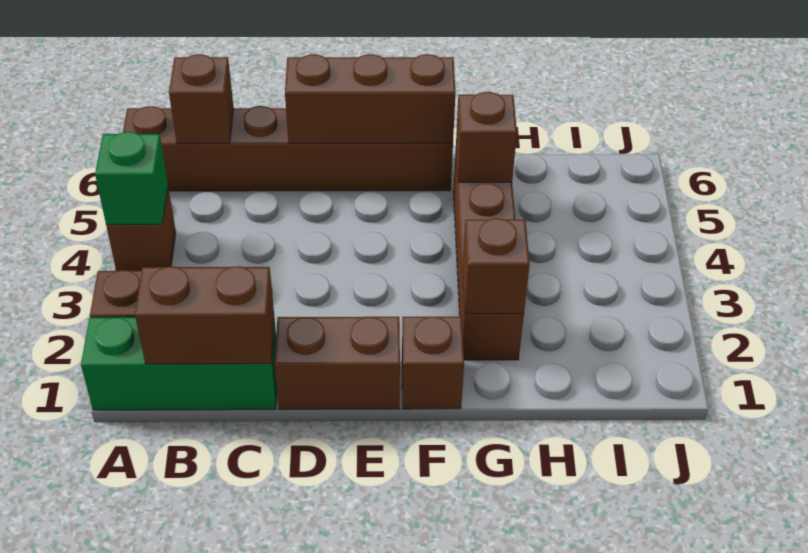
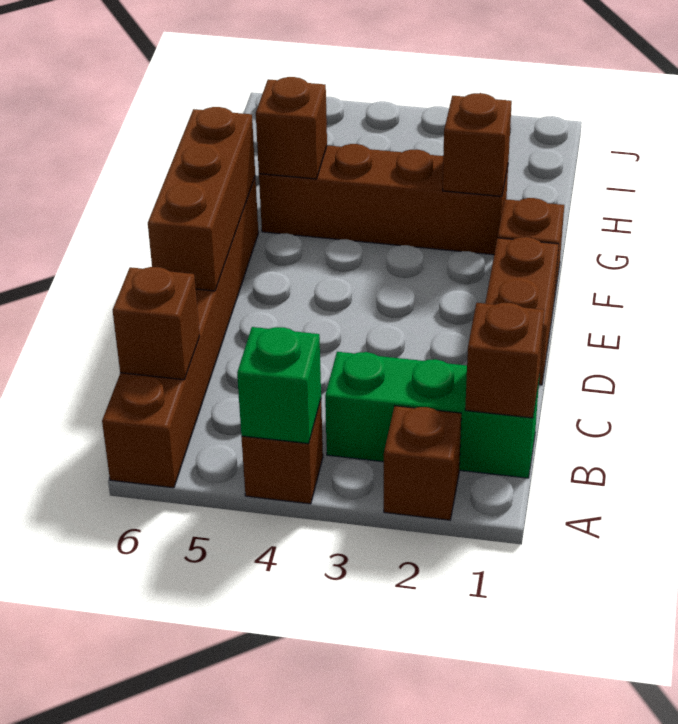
green brick A1:C1 level 1 -> green brick B1:B3 level 1
brown brick B1:C1 level 2 -> brown brick B1 level 2

